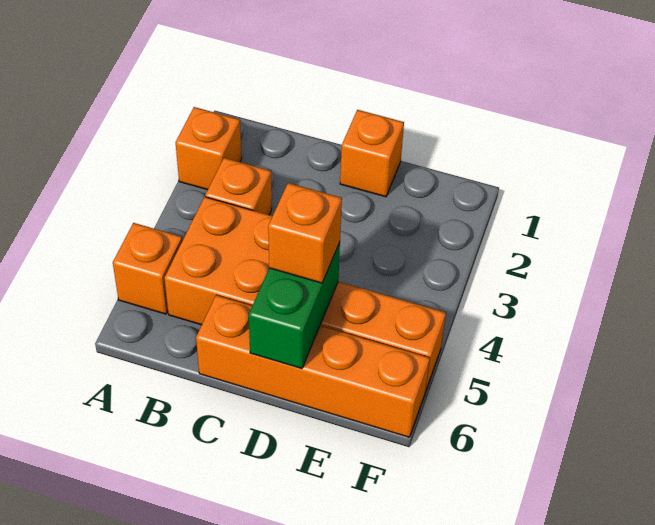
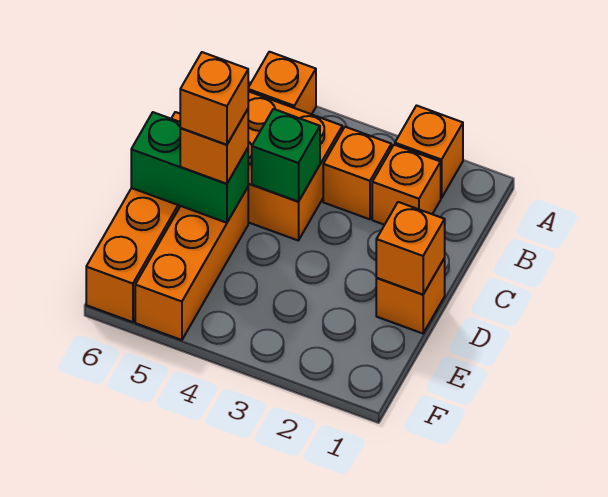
none -> orange brick B2 level 1
none -> green brick C4 level 2
none -> orange brick D1 level 2
none -> orange brick D5 level 4

